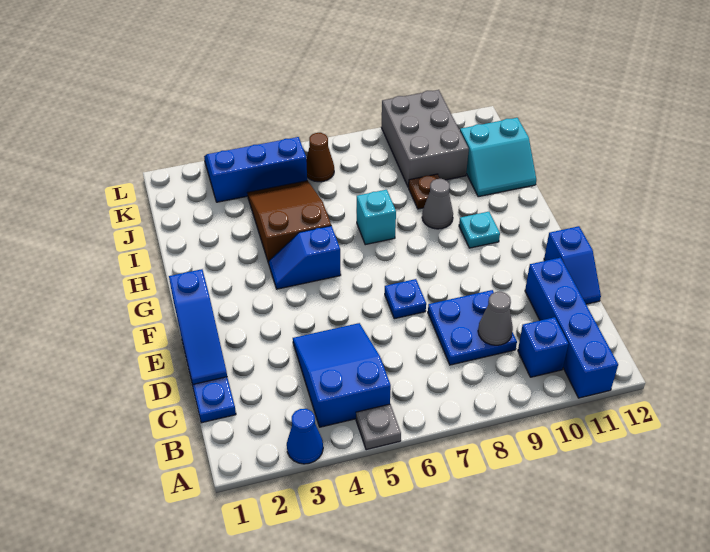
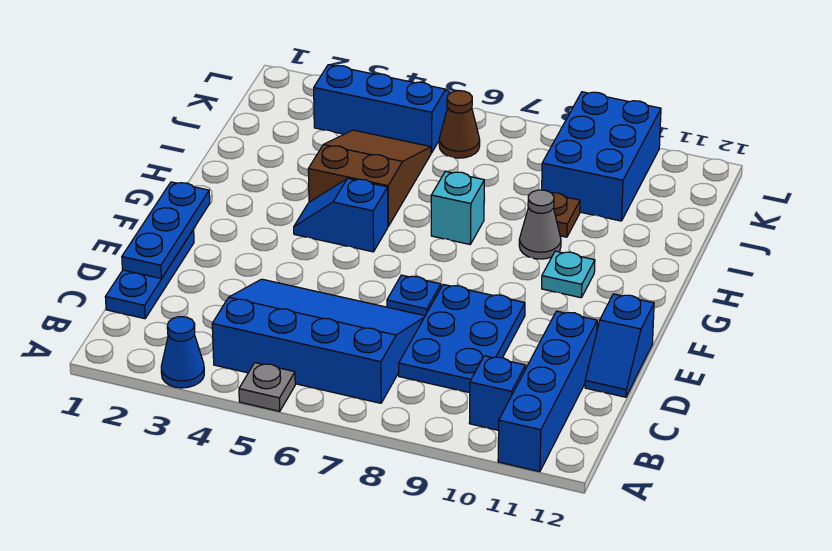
blue slope B4:D5 level 1 top B -> blue slope B4:D7 level 1 top B
blue plate C8:D9 level 1 -> blue plate C8:E9 level 1
grey cone C9 level 2 -> none
blue slope D1:F1 level 2 top F -> blue plate D1:F1 level 2
cyan slope I11:J12 level 1 top J -> none
grey brick J9:L10 level 1 -> blue brick J9:L10 level 1

